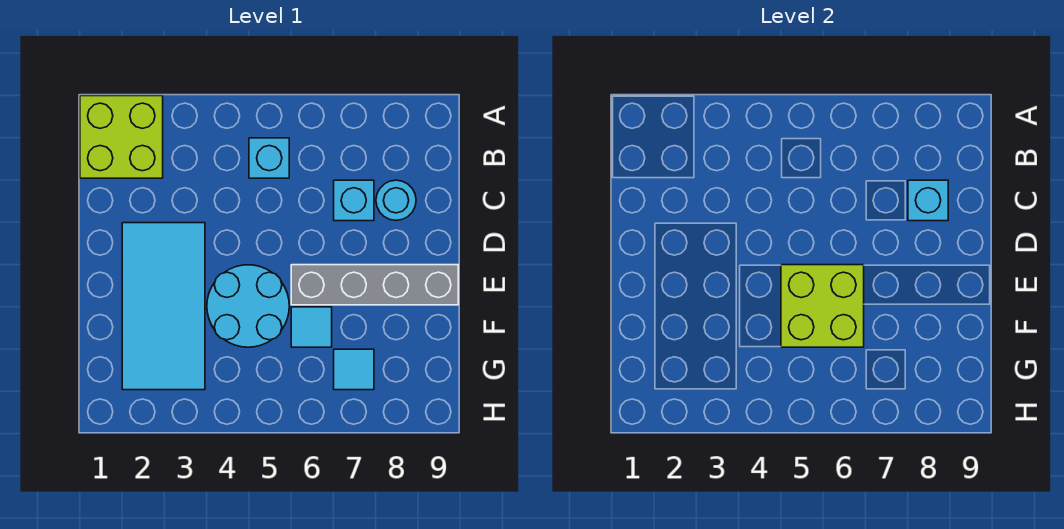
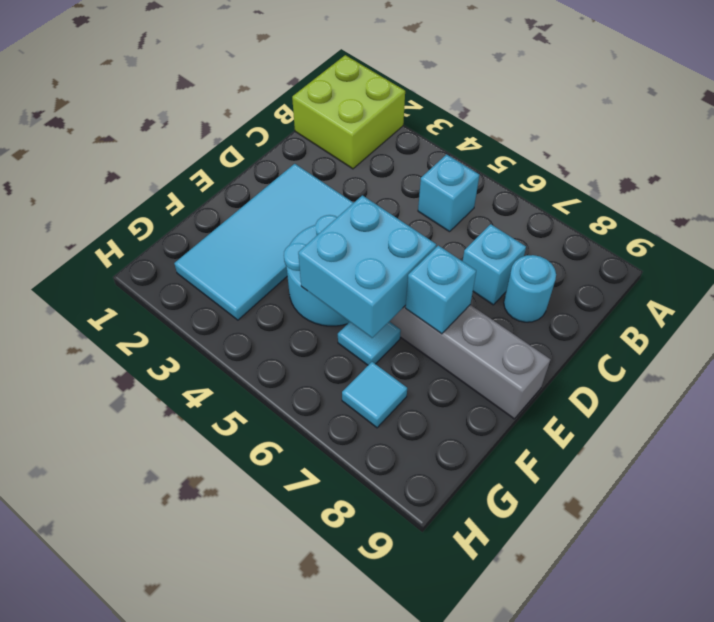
cyan brick C8 level 2 -> cyan brick E7 level 2
lime brick E5:F6 level 2 -> cyan brick E5:F6 level 2

